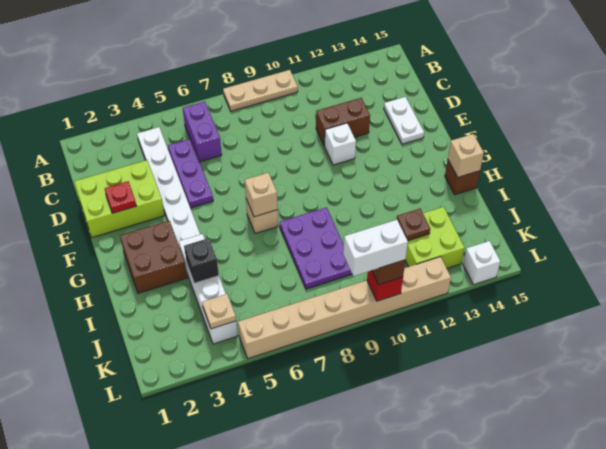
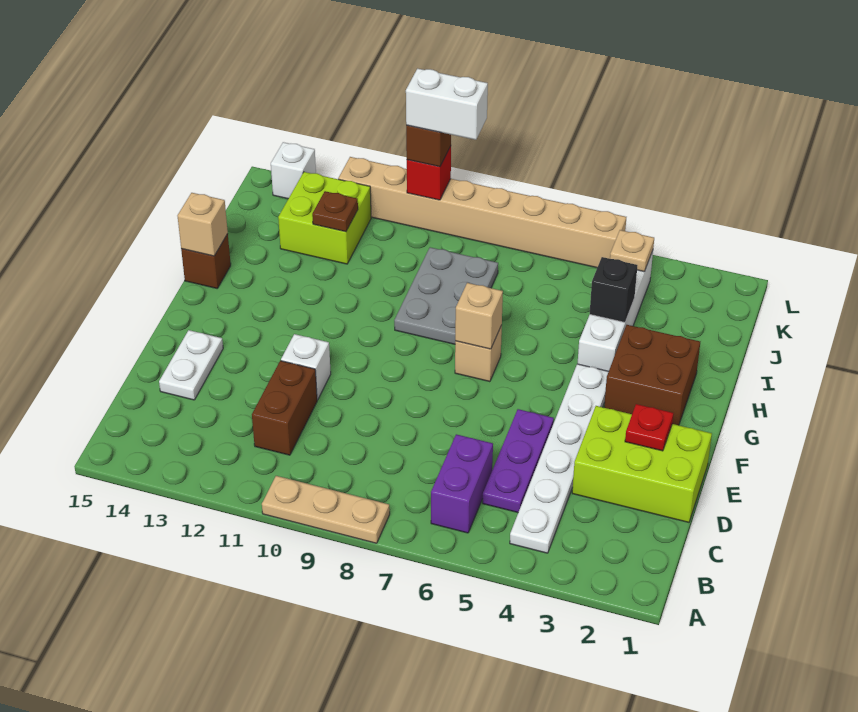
brown brick D11:D12 level 1 -> brown brick C11:D11 level 1
purple plate H8:J9 level 1 -> grey plate H8:J9 level 1

